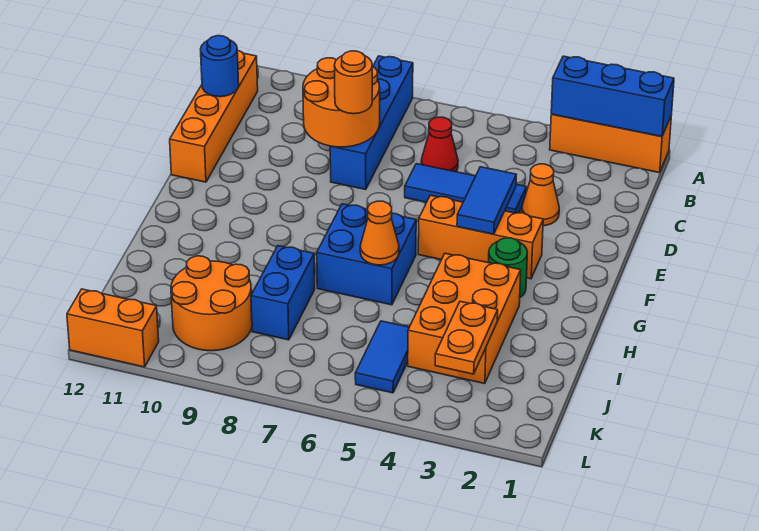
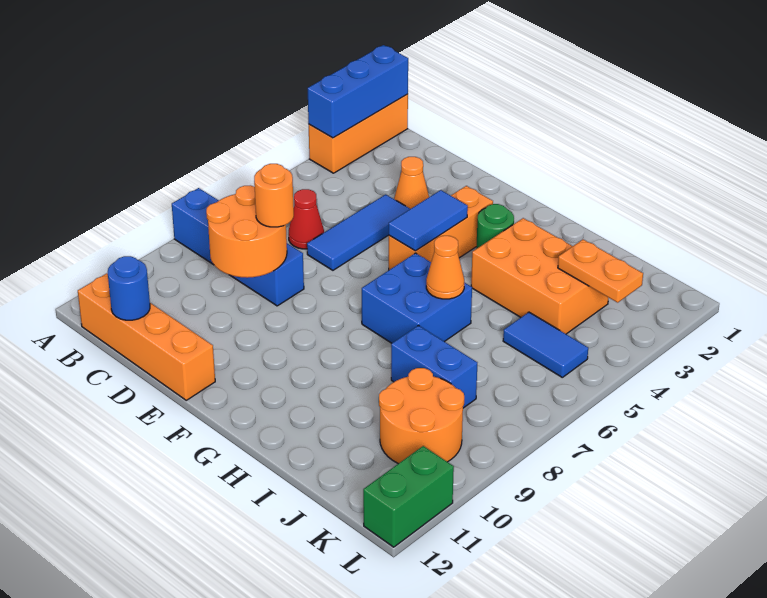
blue tile E4:F4 level 2 -> blue tile F4:F5 level 2
orange brick L11:L12 level 1 -> green brick L11:L12 level 1

